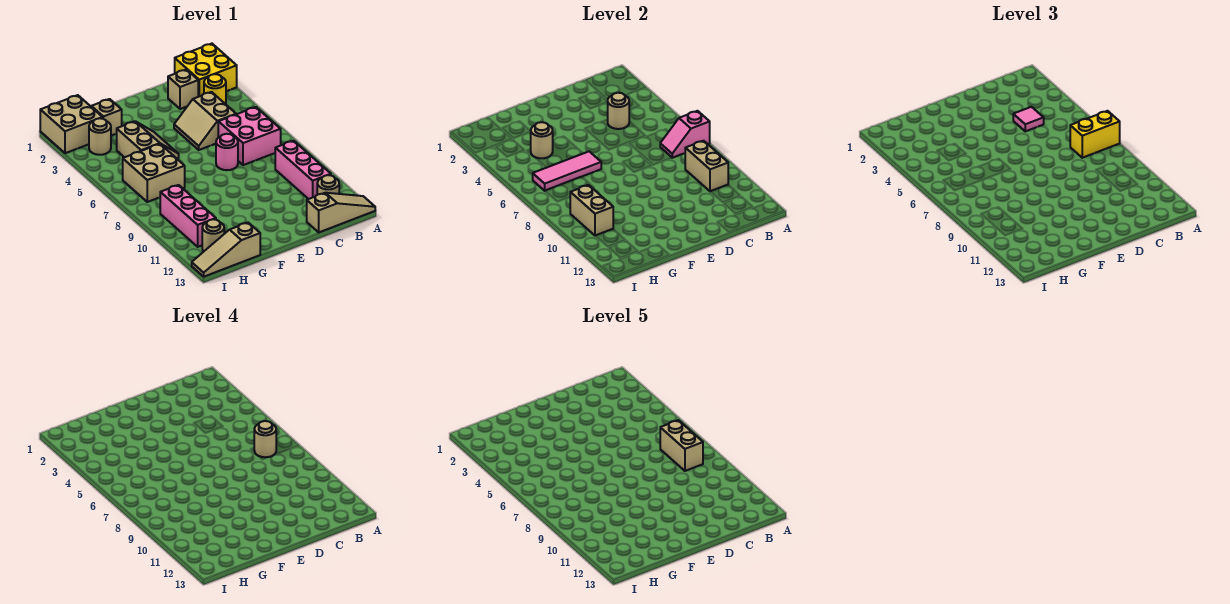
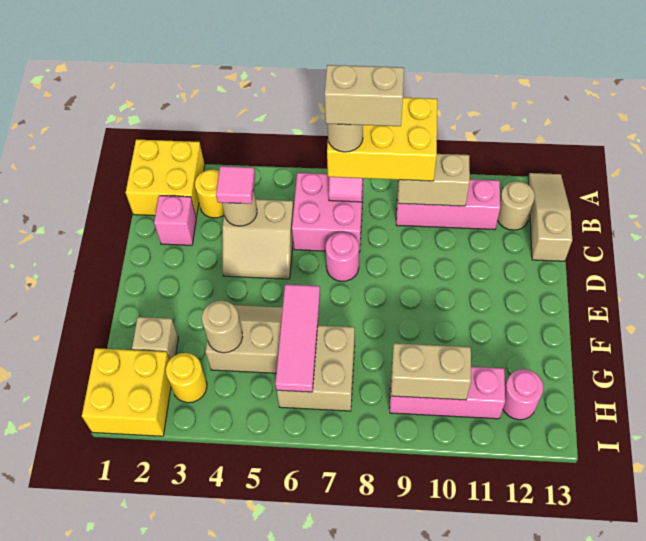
yellow brick A7:B7 level 3 -> yellow brick A7:B9 level 3
tan brick C2 level 1 -> pink brick C2 level 1
tan slope G13:I13 level 1 top G -> none
tan brick H1:I2 level 1 -> yellow brick H1:I2 level 1
tan round brick H3 level 1 -> yellow round brick H3 level 1
tan round brick H12 level 1 -> pink round brick H12 level 1

